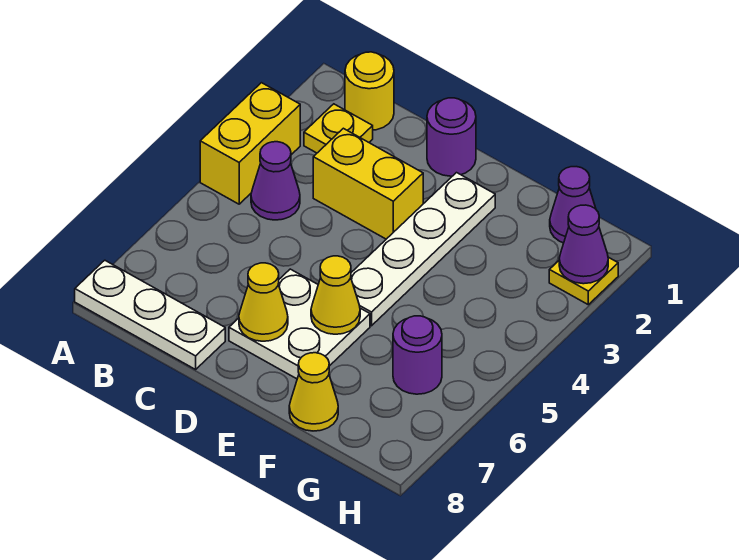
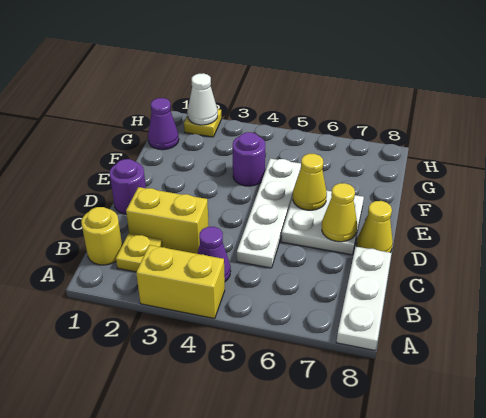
yellow brick C3:D3 level 1 -> yellow brick C2:C3 level 1
white plate E2:E5 level 1 -> white plate C5:F5 level 1
yellow cone F8 level 1 -> yellow cone D8 level 1
purple round brick G6 level 1 -> purple round brick F4 level 1
purple cone H2 level 2 -> white cone H2 level 2

